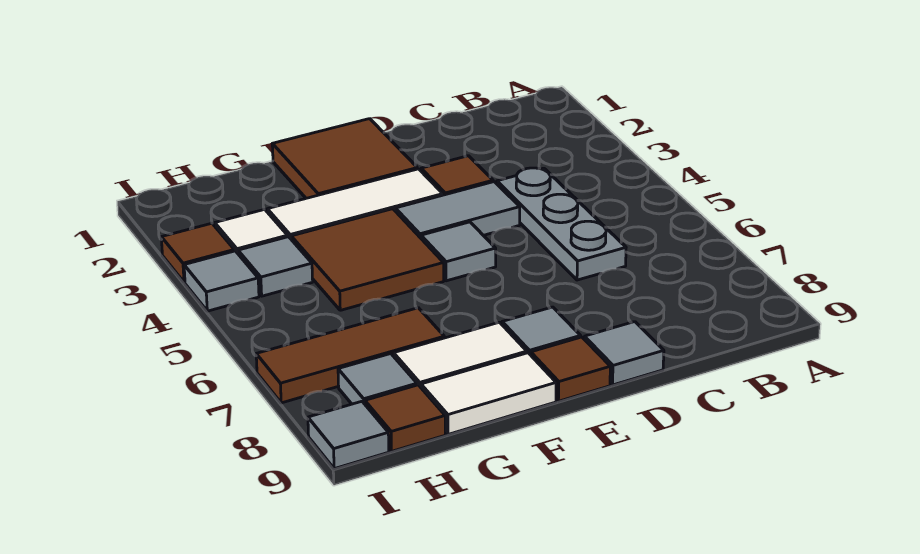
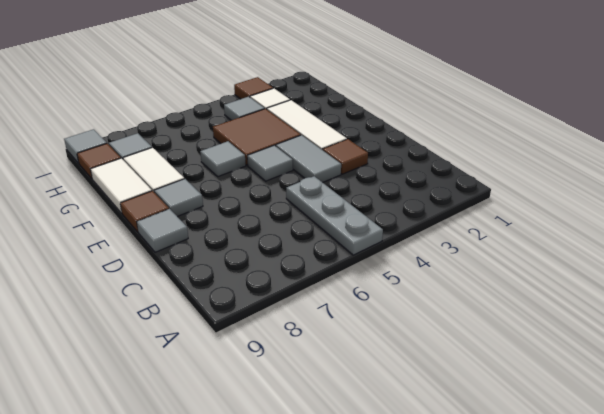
grey plate C4:C6 level 1 -> grey plate A5:C5 level 1
brown tile E1:F2 level 1 -> none
brown tile G7:I7 level 1 -> none
grey tile I4 level 1 -> grey tile F6 level 1

